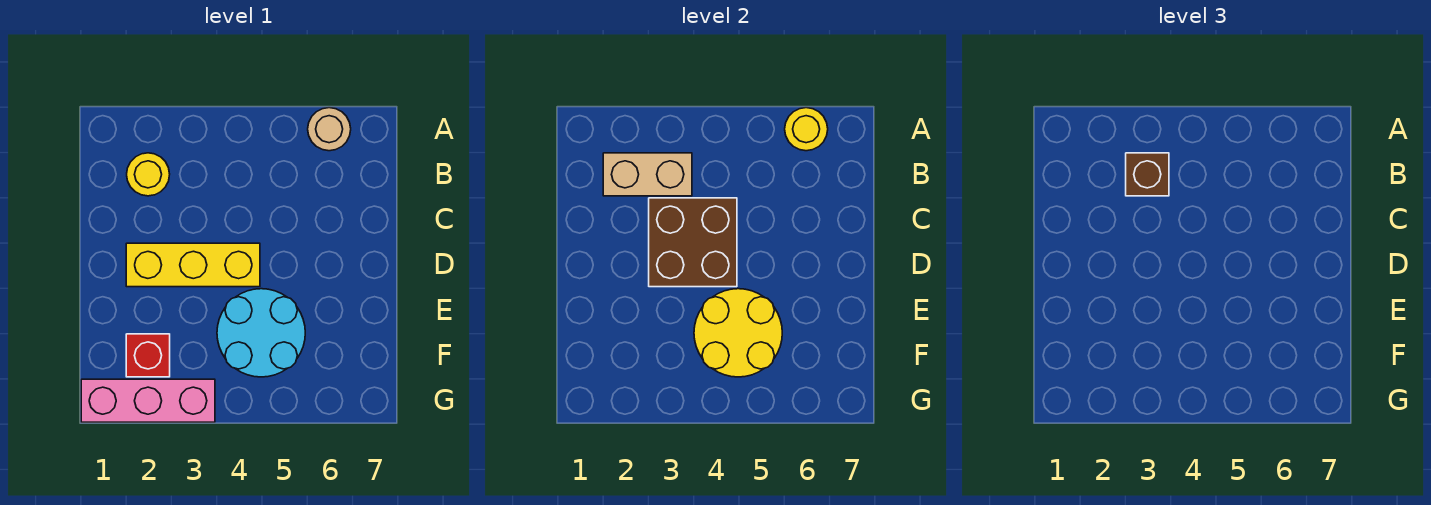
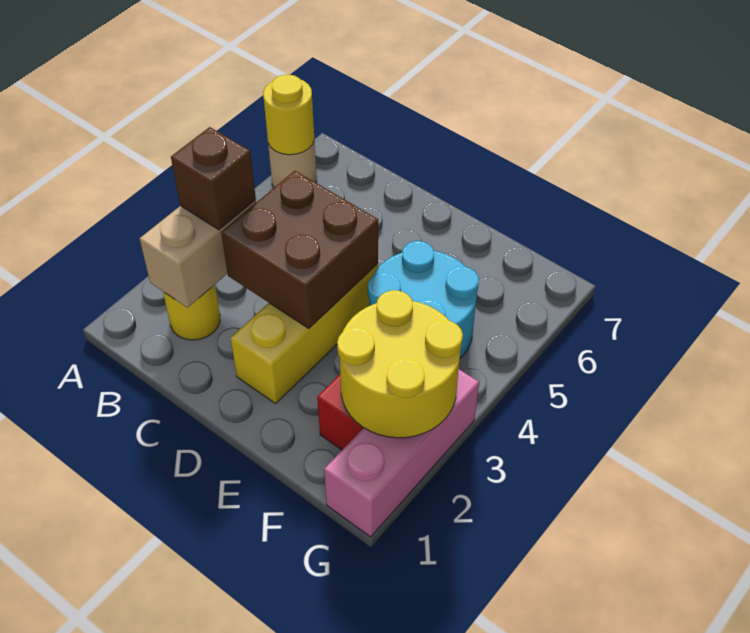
yellow round brick E4:F5 level 2 -> yellow round brick F2:G3 level 2

